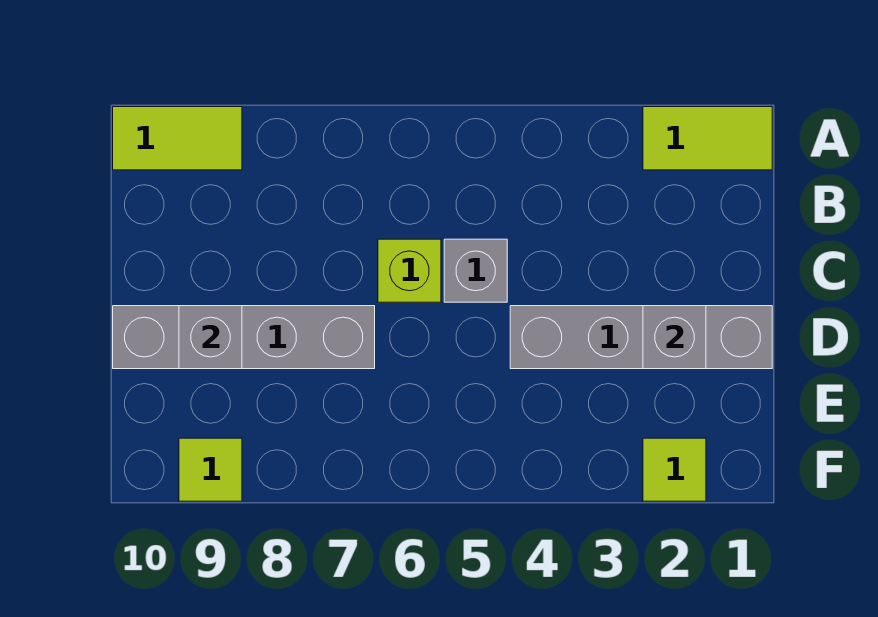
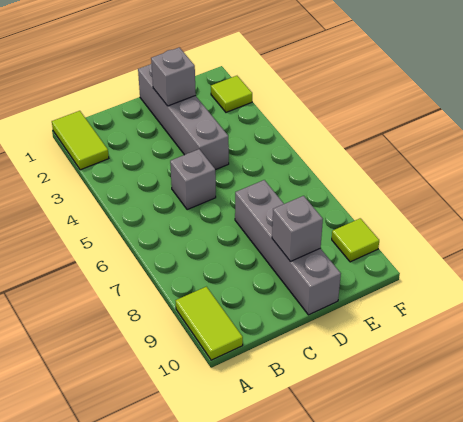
lime brick C6 level 1 -> none

